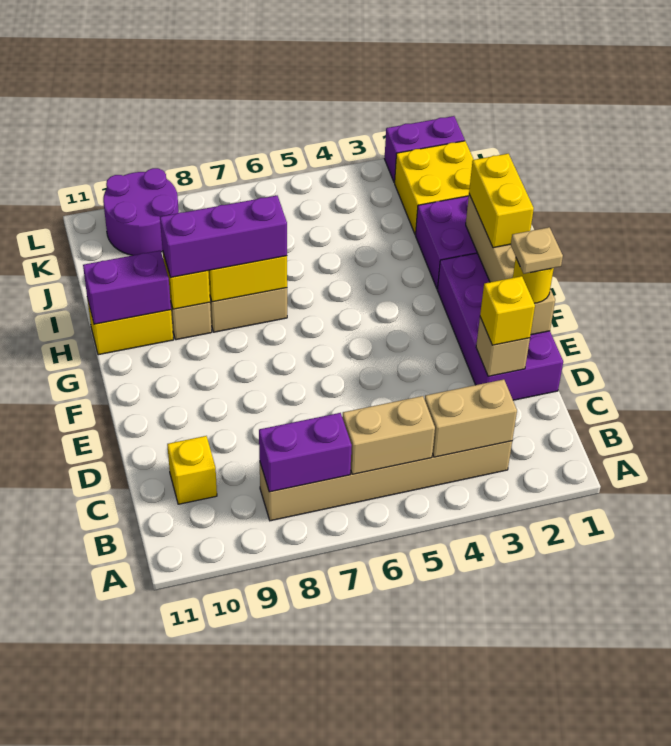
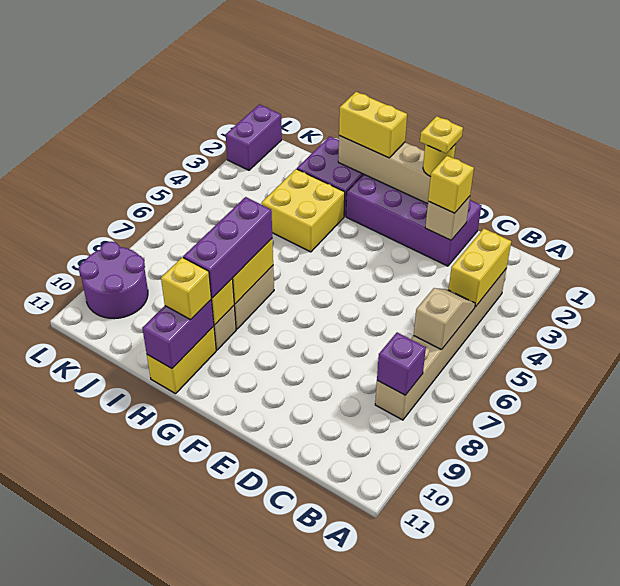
tan brick B3:B4 level 2 -> yellow brick B3:B4 level 2
tan brick B5:B6 level 2 -> tan slope B5:B6 level 2 top 6
purple brick B7:B8 level 2 -> purple brick B8 level 2
yellow brick C10 level 1 -> yellow brick H10 level 3
tan plate E1 level 4 -> yellow plate E1 level 4
yellow brick J1:K2 level 1 -> yellow brick H3:I4 level 1

